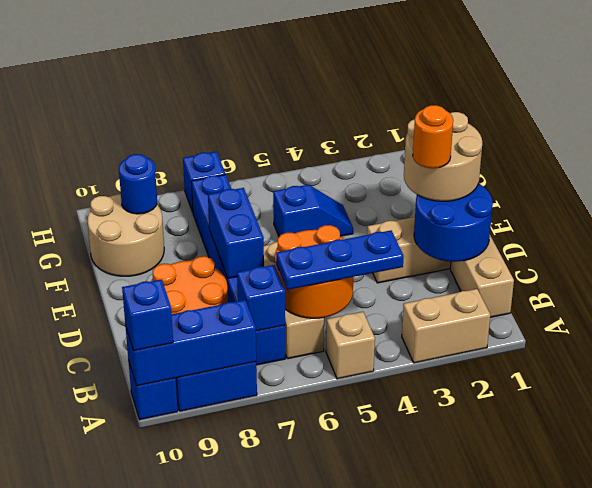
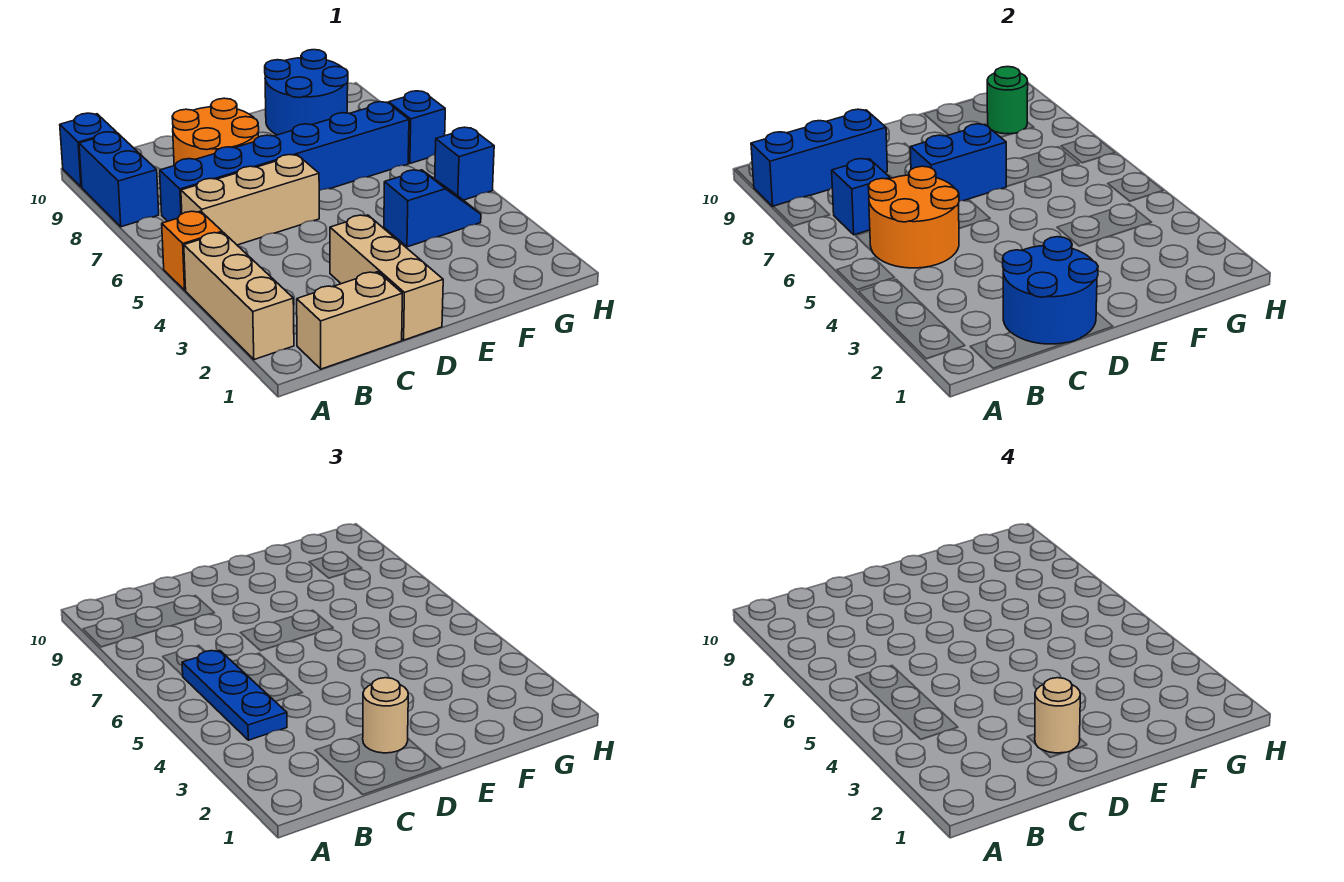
tan brick A2:A3 level 1 -> tan brick A2:A4 level 1
tan brick A5 level 1 -> orange brick A5 level 1
blue brick A8:A10 level 2 -> blue brick A9:C9 level 2
blue brick A10 level 3 -> blue brick H5 level 1
tan round brick D1:E2 level 3 -> tan round brick D2 level 3
orange round brick D2 level 4 -> tan round brick D2 level 4
blue slope F4:F5 level 1 top 5 -> blue slope F4:G4 level 1 top F
tan round brick F9:G10 level 1 -> blue round brick F9:G10 level 1
blue round brick G9 level 2 -> green round brick G9 level 2

